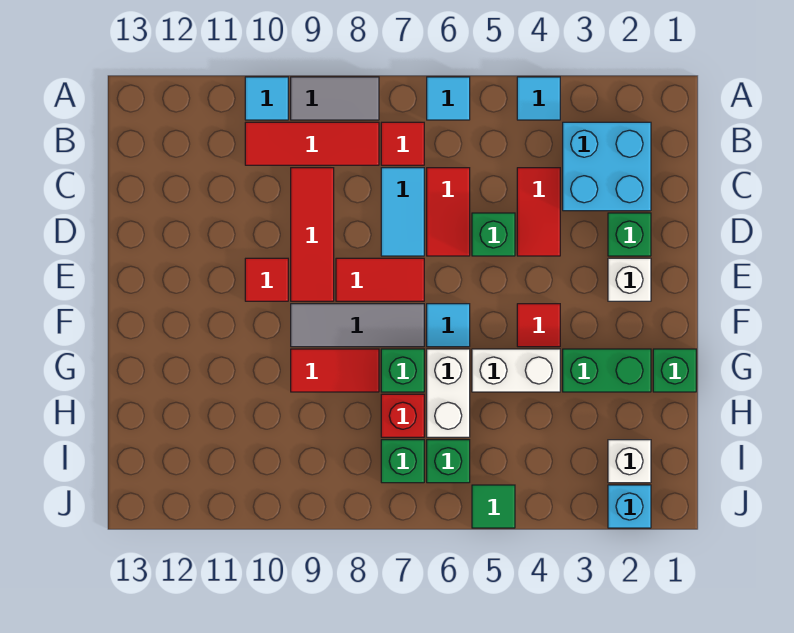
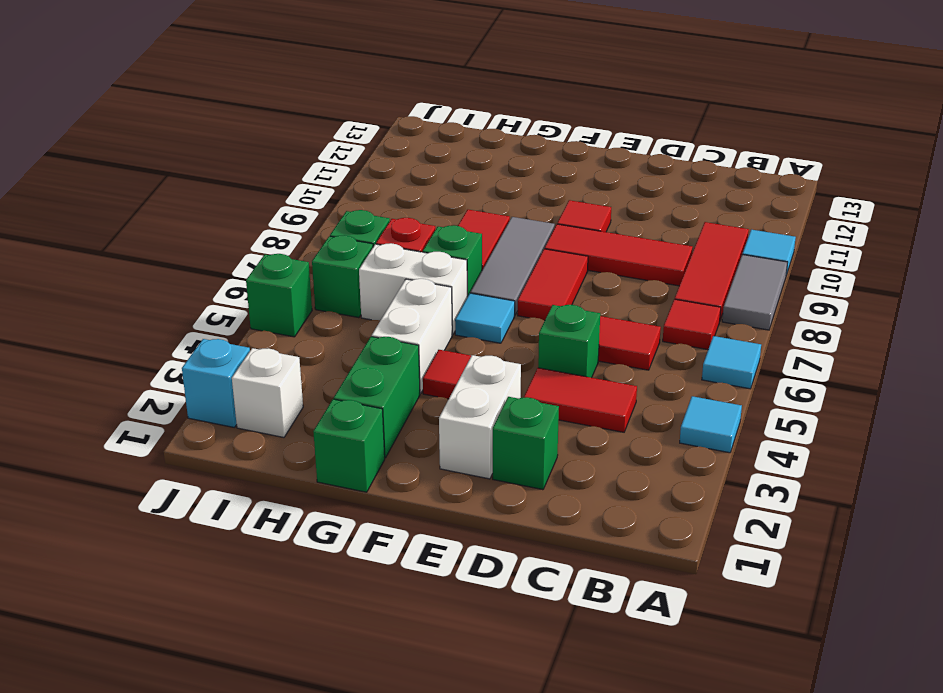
cyan brick B2:C3 level 1 -> none
cyan tile C7:D7 level 1 -> none
white brick E2 level 1 -> white brick E2:E3 level 1
green tile J5 level 1 -> green brick J5 level 1

